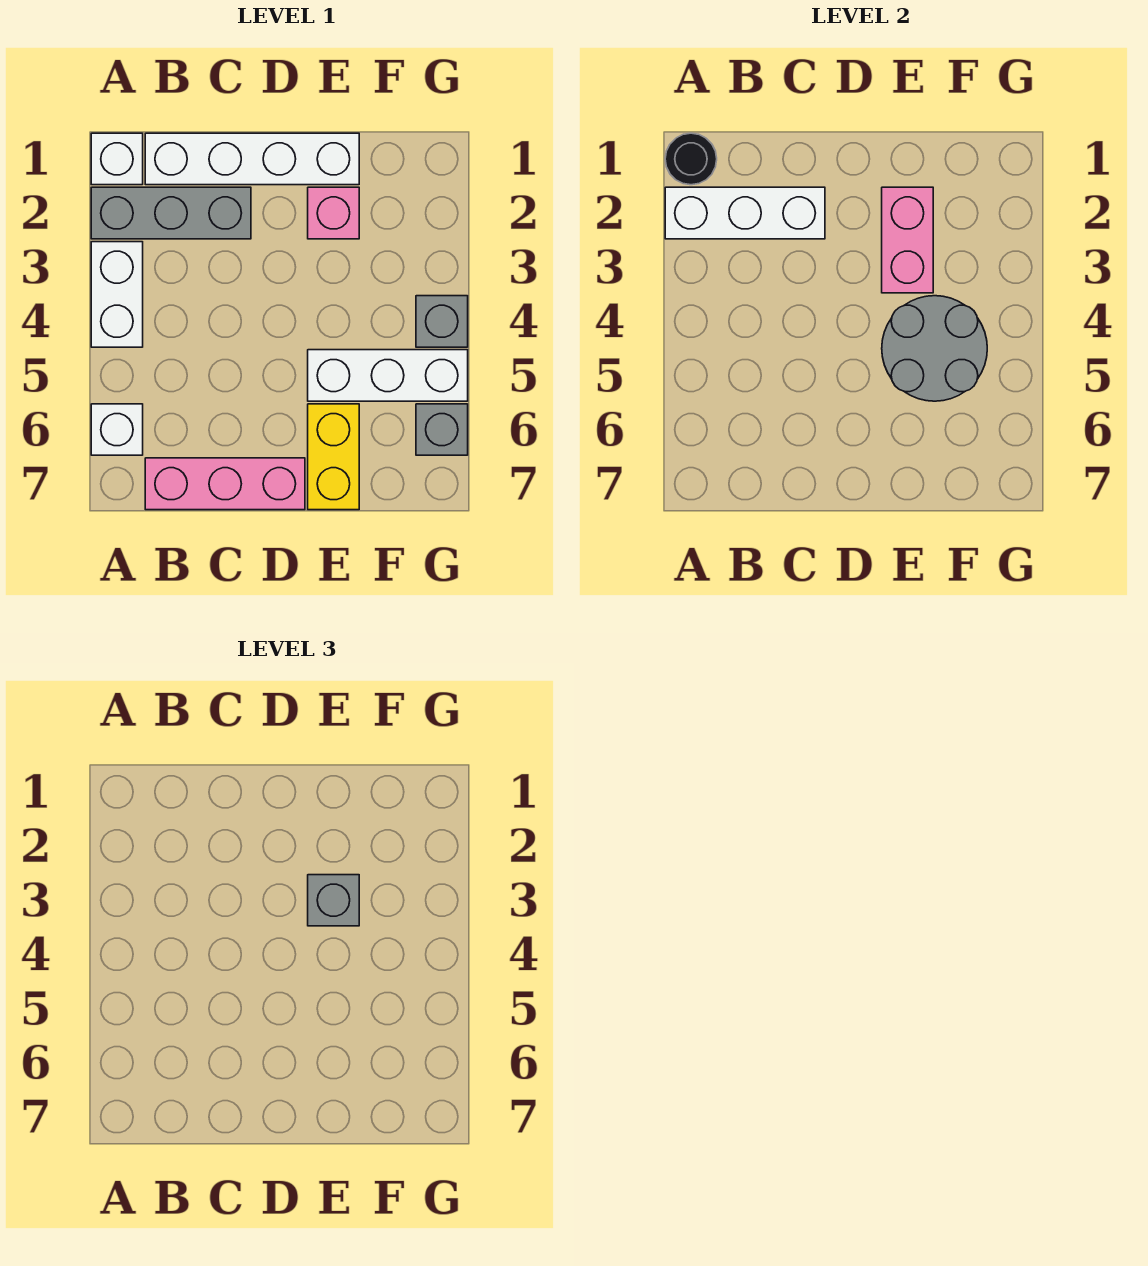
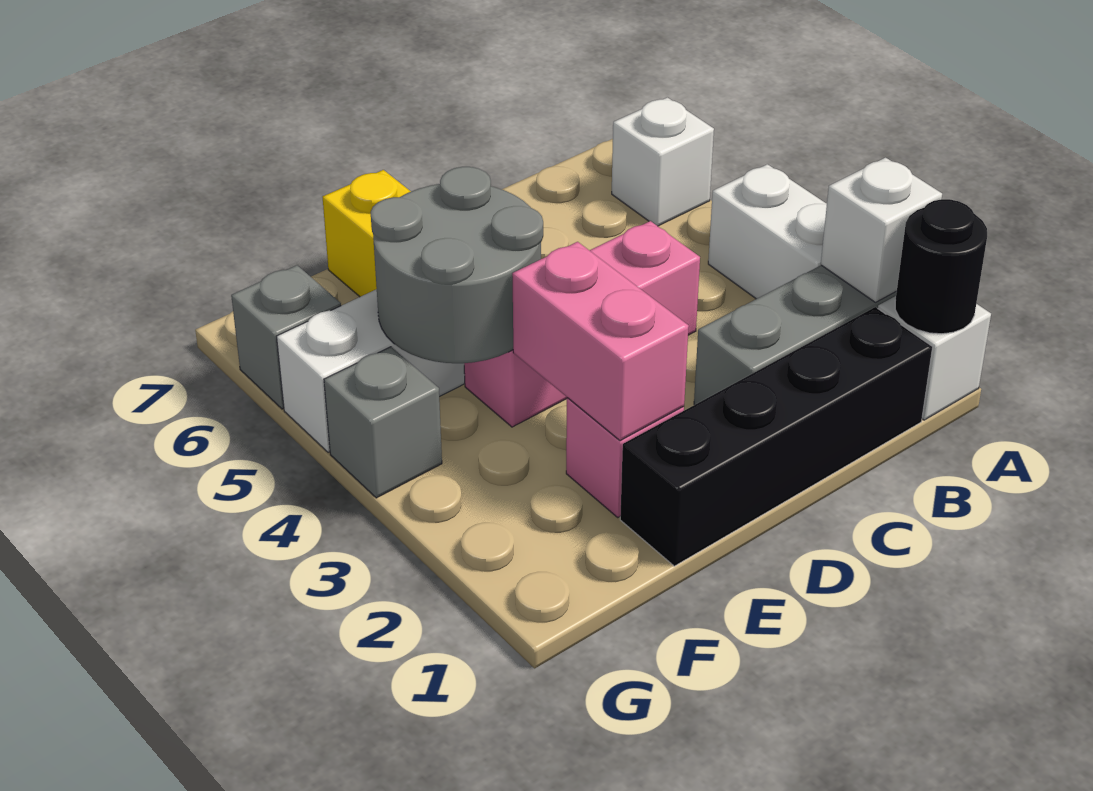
white brick A2:C2 level 2 -> white brick A2 level 2
white brick B1:E1 level 1 -> black brick B1:E1 level 1
pink brick B7:D7 level 1 -> pink brick C4:E4 level 1
grey brick E3 level 3 -> none

